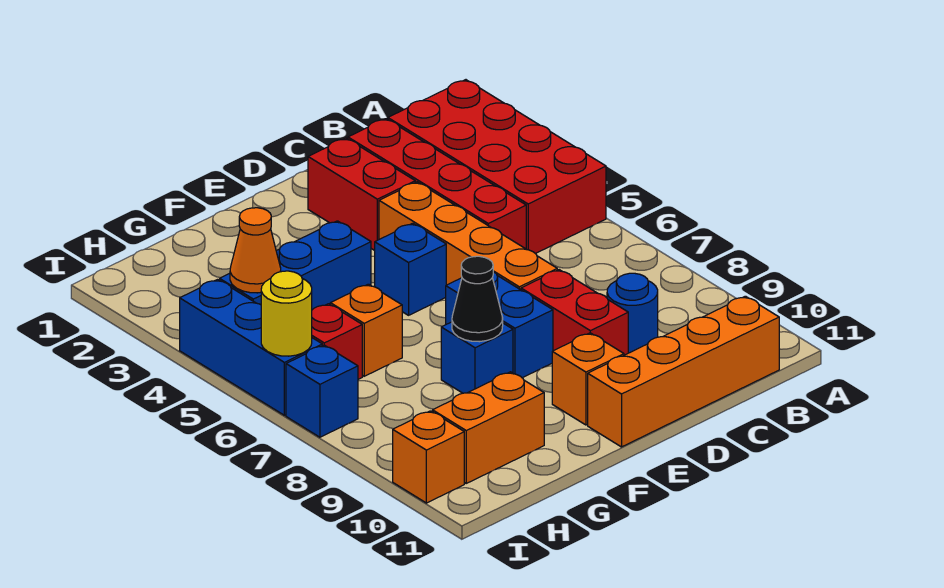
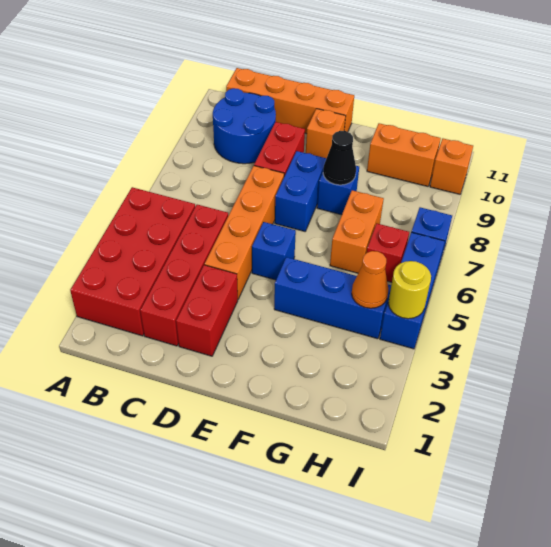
blue round brick C9 level 1 -> blue round brick B9:C10 level 1
orange brick G6 level 1 -> orange brick G6:G7 level 1
yellow round brick I6 level 2 -> yellow round brick I4 level 2

